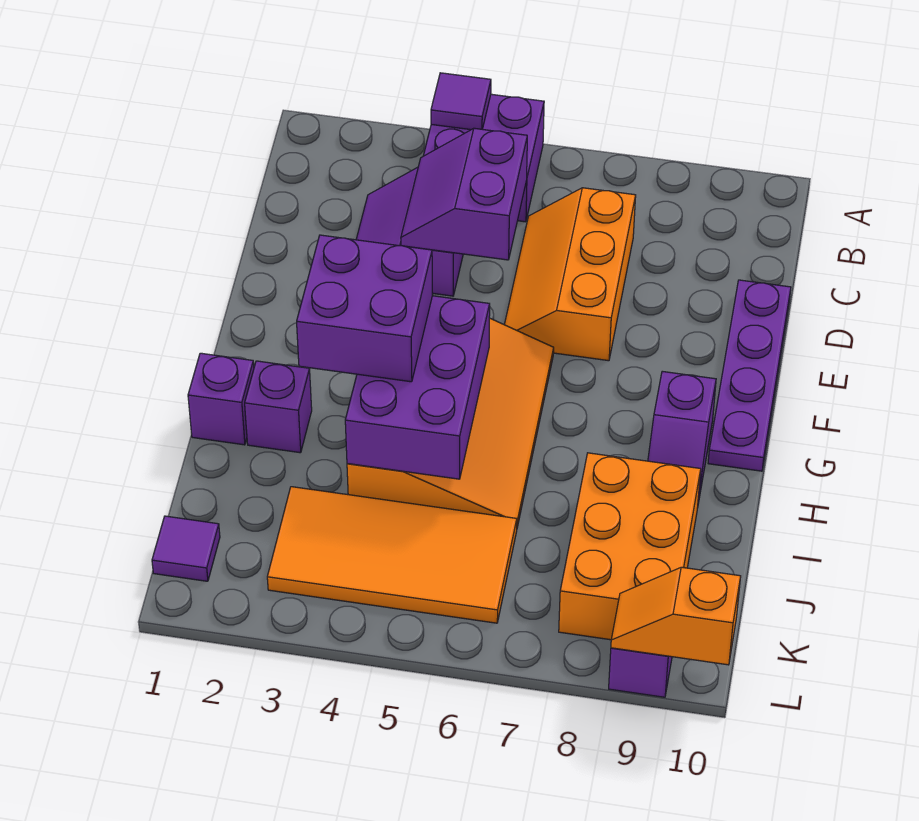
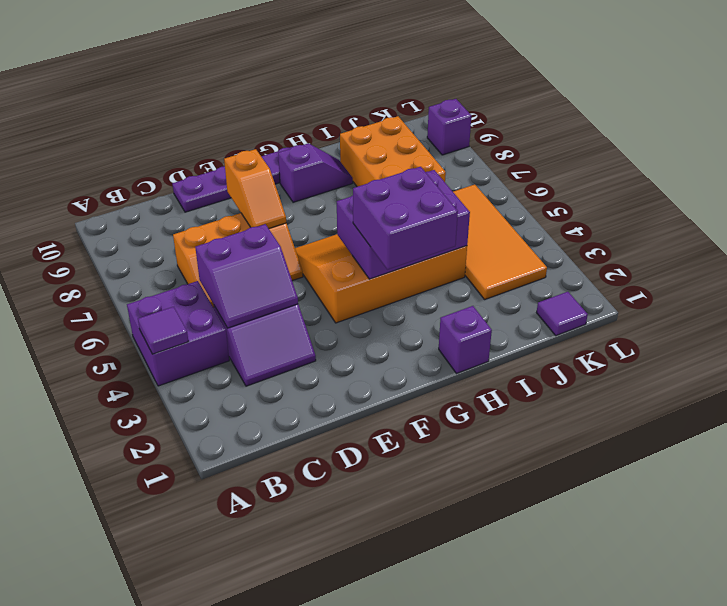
purple brick H2 level 1 -> none
orange brick I8:K9 level 1 -> orange brick I7:J9 level 1
orange slope L9:L10 level 2 top 10 -> orange slope E7:E8 level 2 top 8

